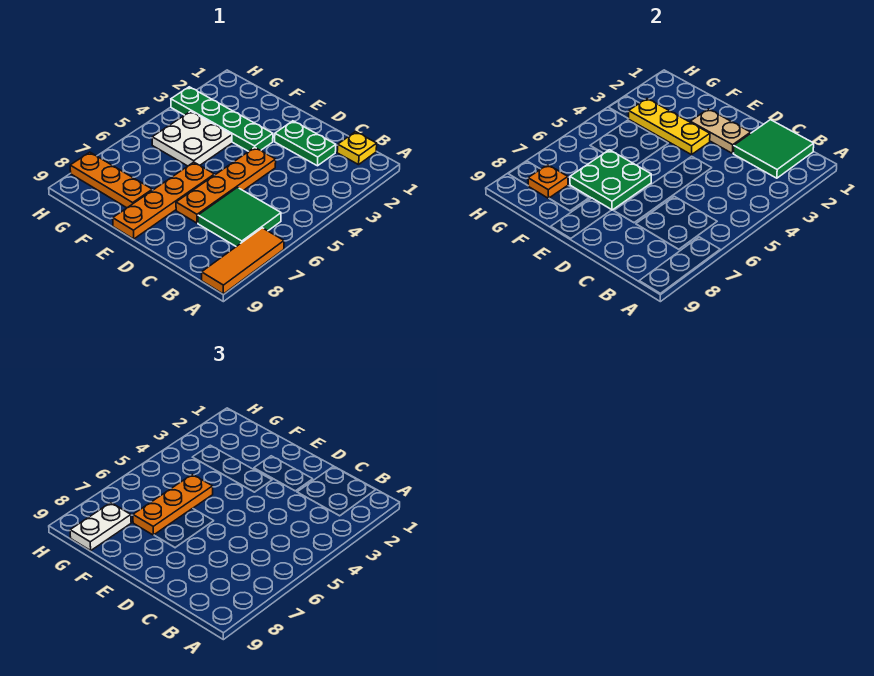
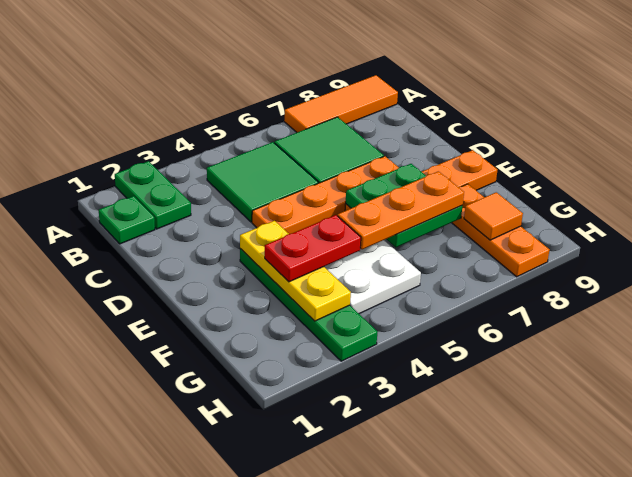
yellow plate B1 level 1 -> green plate B1 level 1
green tile B1:C2 level 2 -> green tile B4:C5 level 1
green plate C2:D2 level 1 -> green plate A2:B2 level 1
tan plate D2:E2 level 2 -> none
none -> red plate F3:F4 level 3
orange plate G8 level 2 -> orange tile G8 level 2
white plate G8:G9 level 3 -> none

